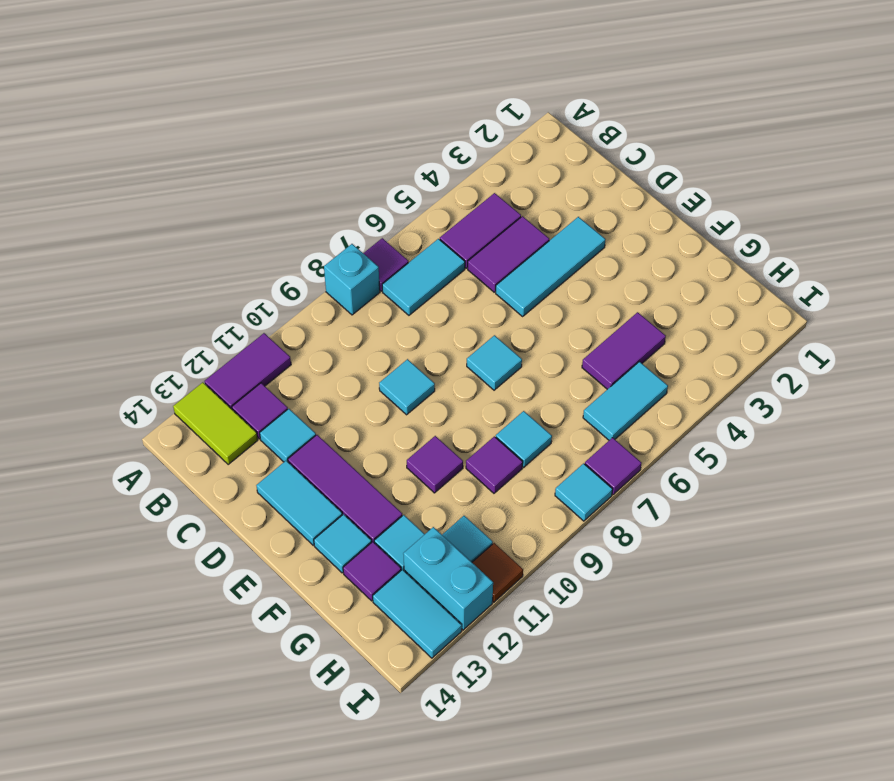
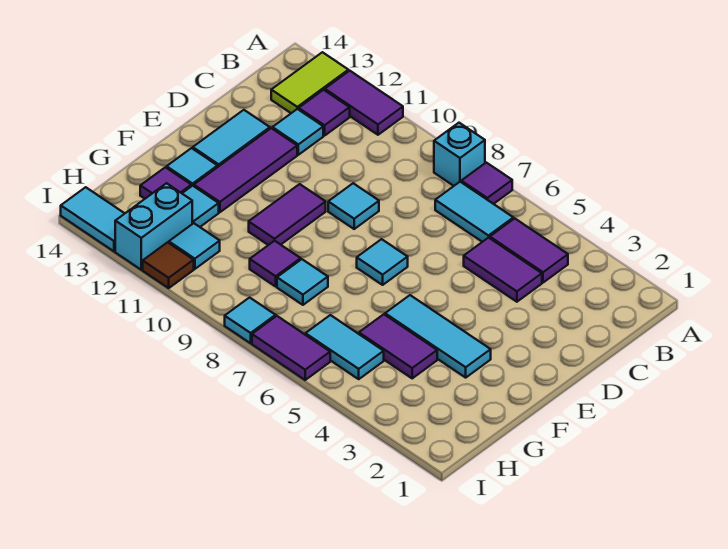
cyan tile D3:D5 level 1 -> cyan tile F3:F5 level 1
purple tile F10 level 1 -> purple tile E10:F10 level 1
cyan tile H13:I13 level 1 -> cyan tile I13:I14 level 1
purple tile I7 level 1 -> purple tile I6:I7 level 1

